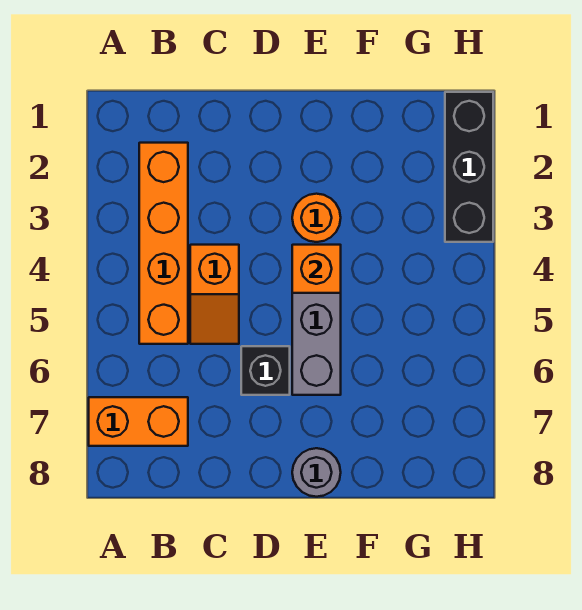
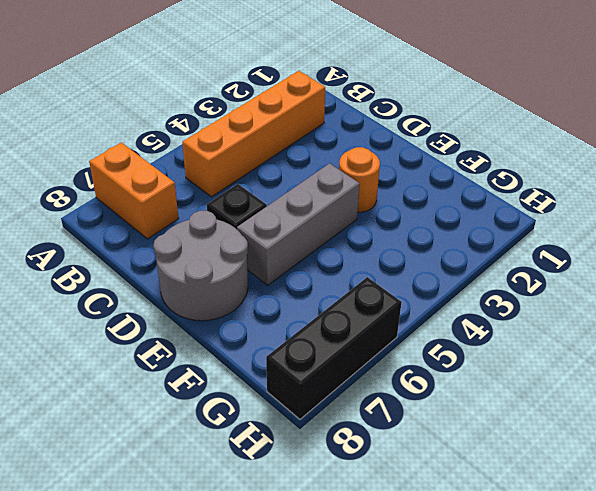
orange slope C4:C5 level 1 top 4 -> none
orange brick E4 level 2 -> none
grey round brick E8 level 1 -> grey round brick D7:E8 level 1
black brick H1:H3 level 1 -> black brick H6:H8 level 1

